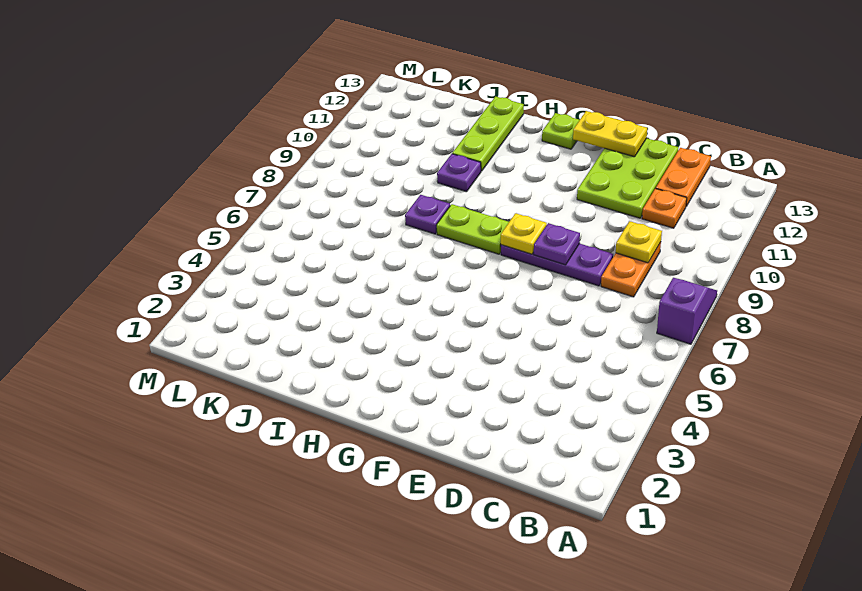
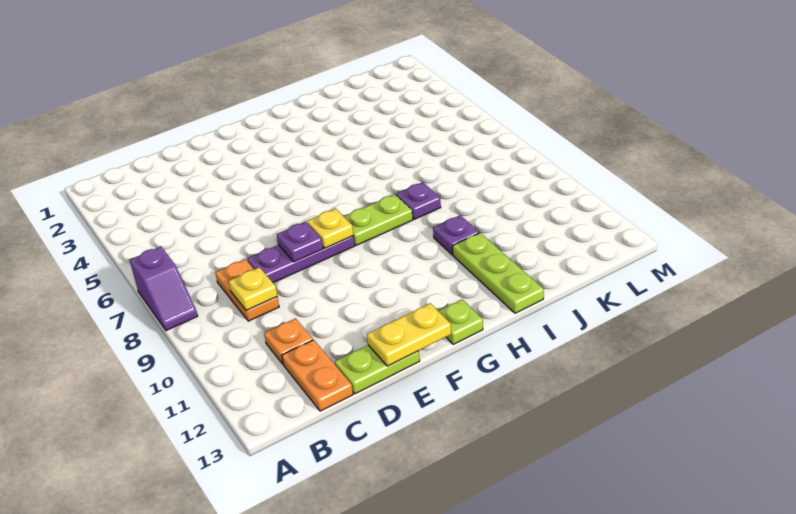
lime plate D11:E13 level 1 -> lime plate D13:E13 level 1

